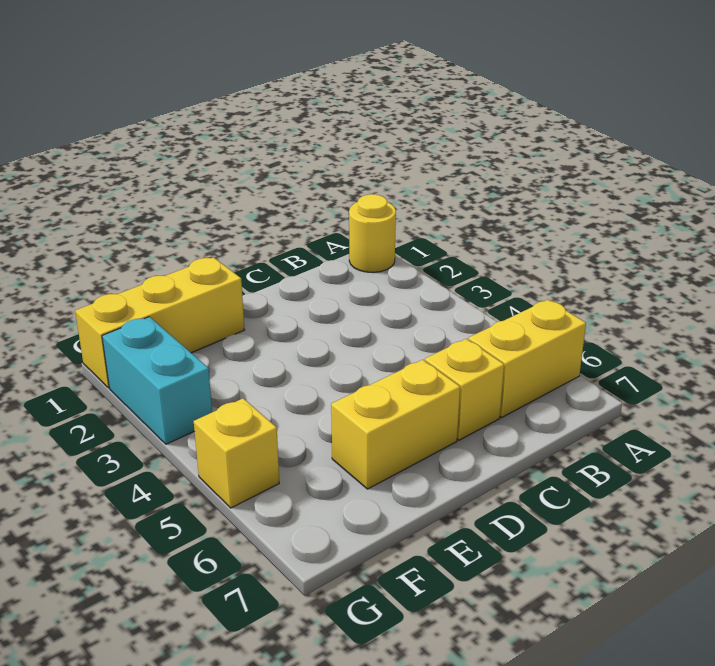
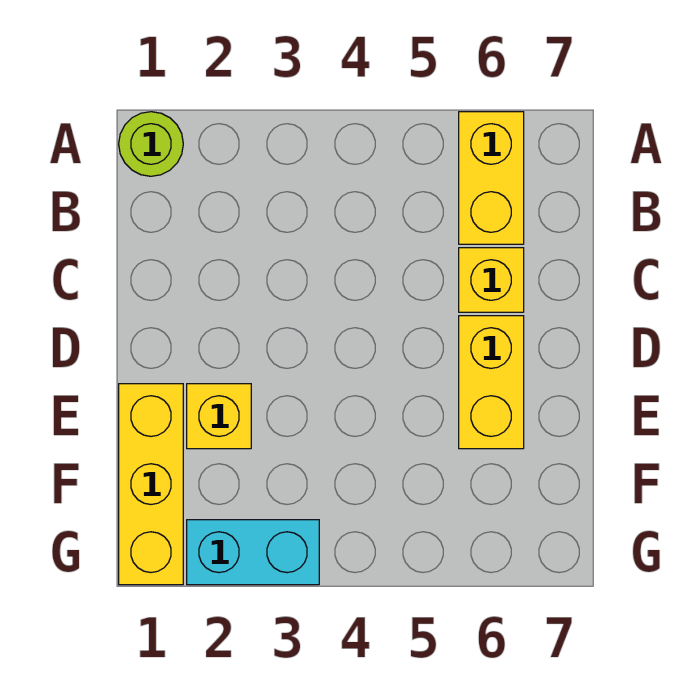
yellow round brick A1 level 1 -> lime round brick A1 level 1
yellow brick G5 level 1 -> yellow brick E2 level 1

